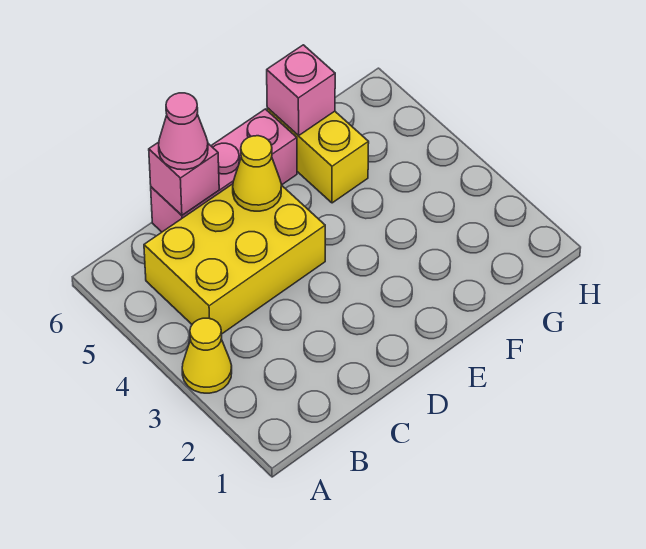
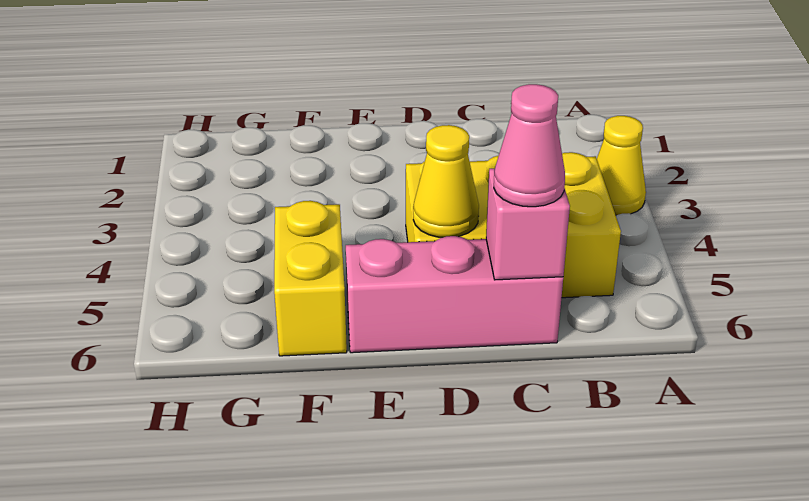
pink brick F6 level 2 -> none

